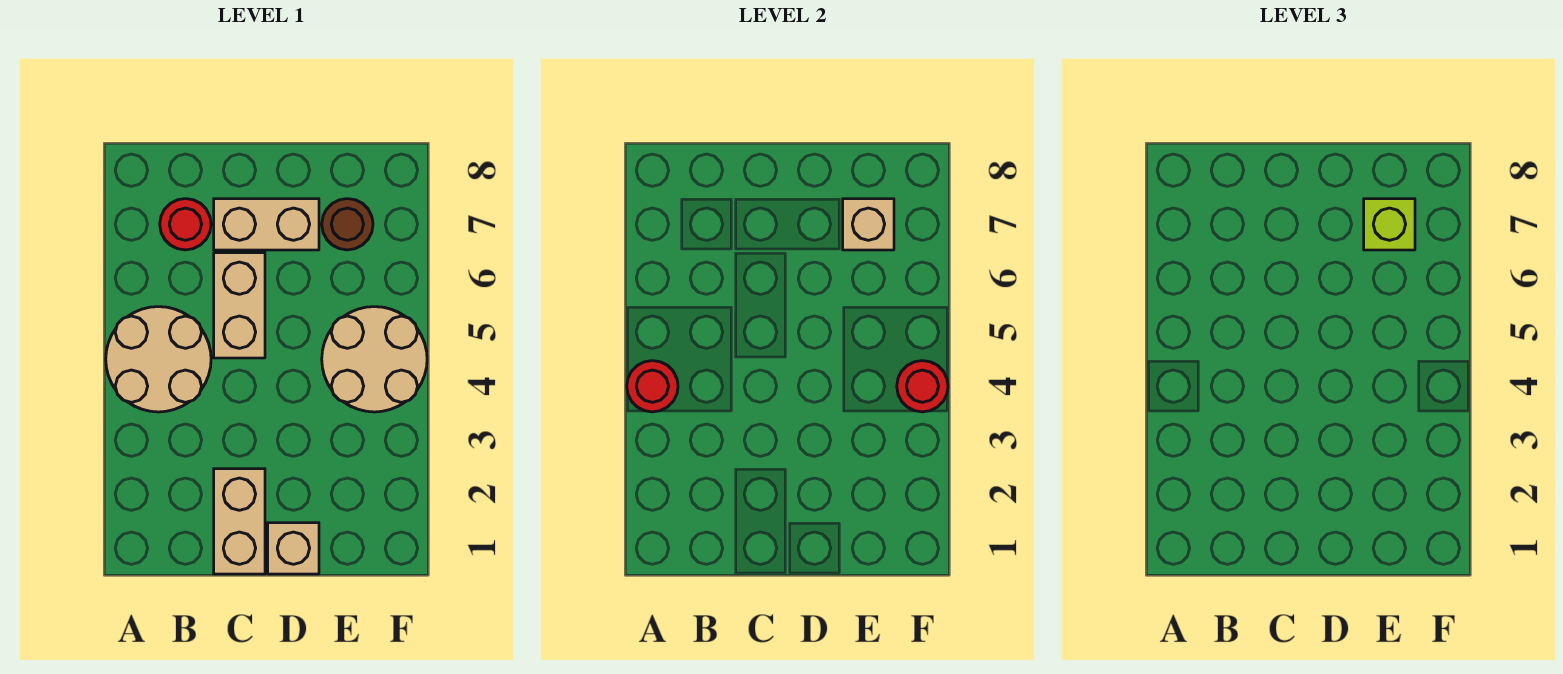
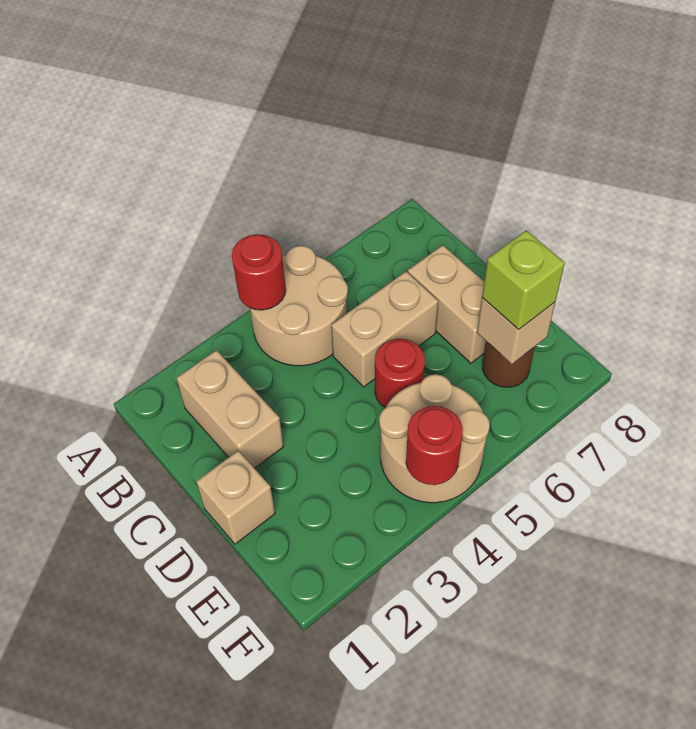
red round brick B7 level 1 -> red round brick D5 level 1
tan brick C1:C2 level 1 -> tan brick B2:C2 level 1

